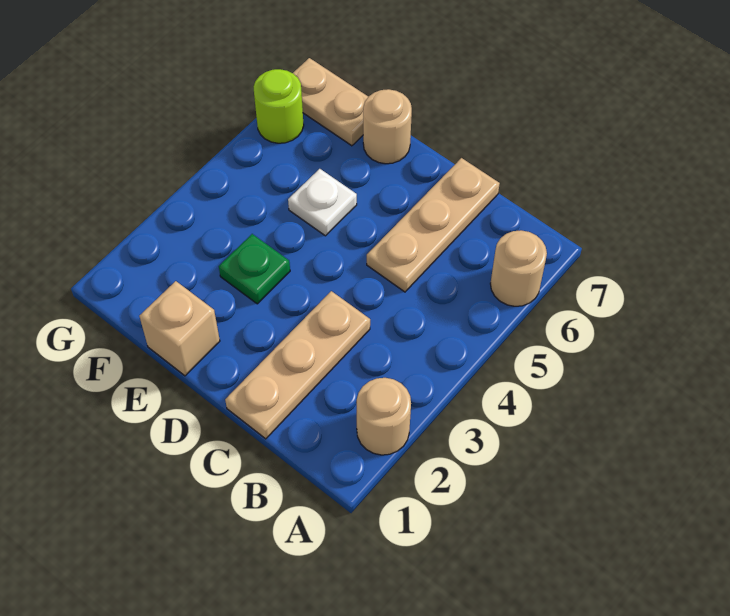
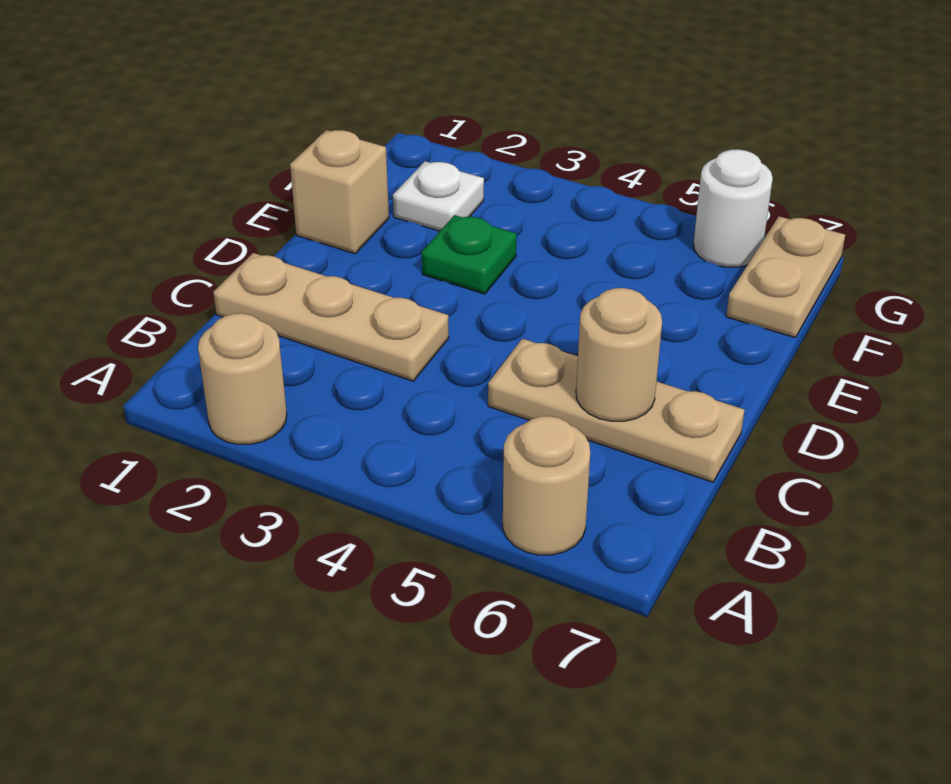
white plate E5 level 1 -> white plate F2 level 1
tan round brick E7 level 1 -> tan round brick C6 level 2
lime round brick G6 level 1 -> white round brick G6 level 1

